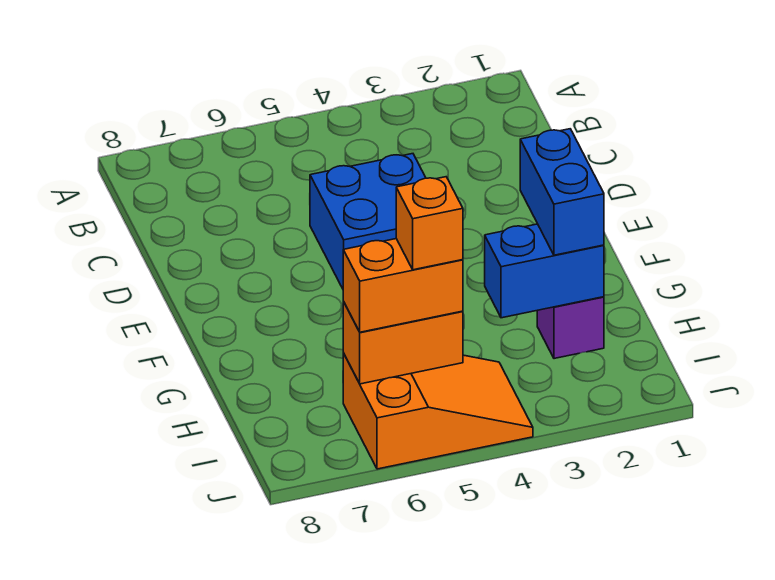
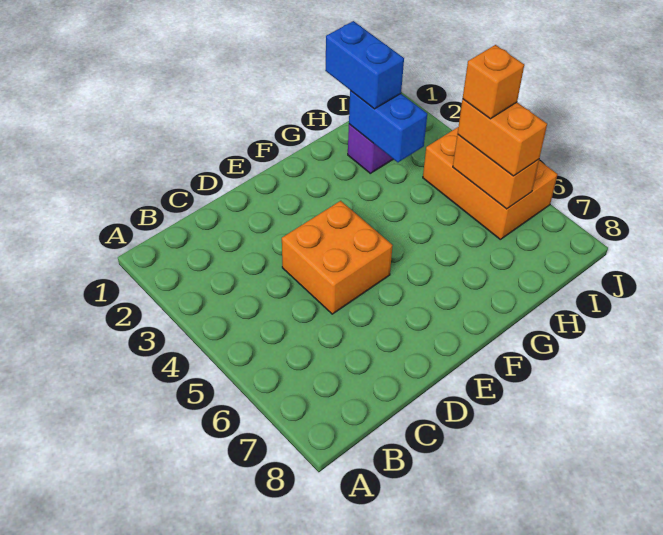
blue brick D4:E5 level 1 -> orange brick D4:E5 level 1
blue brick G2:H2 level 3 -> blue brick H1:H2 level 3
orange slope I4:J6 level 1 top 6 -> orange brick I4:J6 level 1

